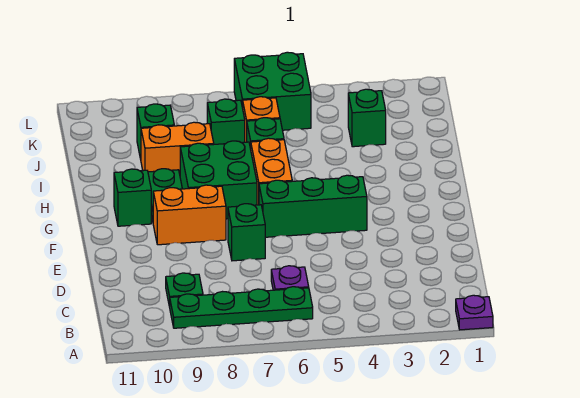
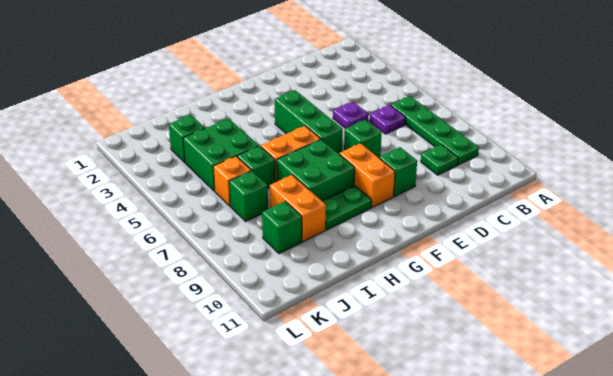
purple plate A1 level 1 -> purple plate D5 level 1
green brick G10 level 1 -> green brick E9 level 1
green brick K5:L6 level 1 -> green brick I4:J5 level 1

